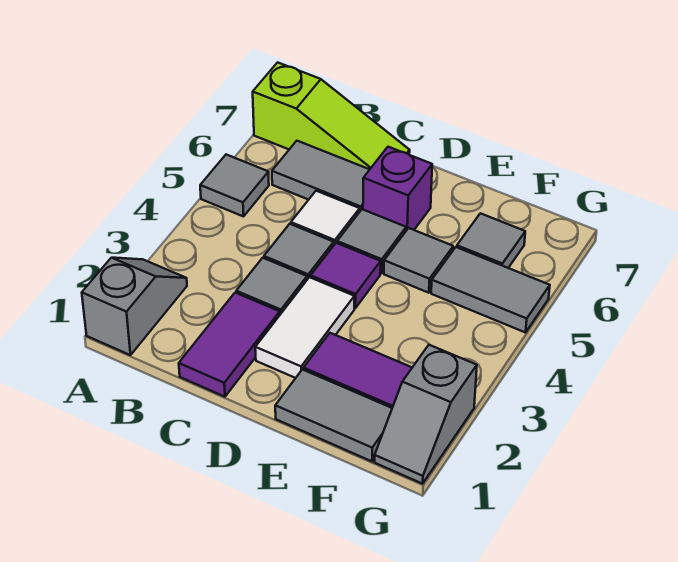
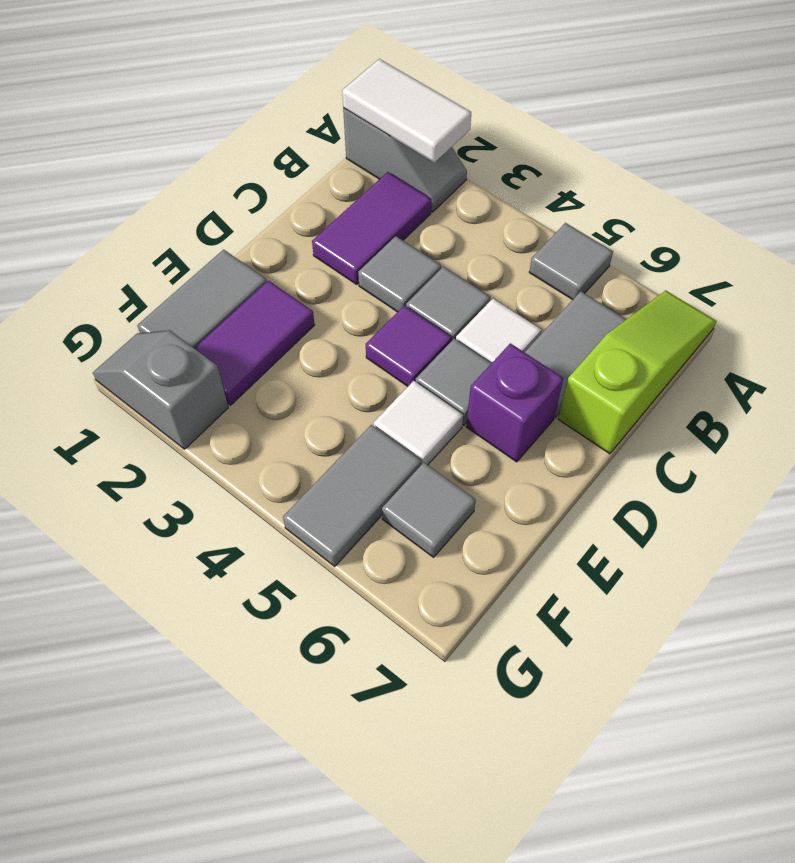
lime slope A7:C7 level 1 top A -> lime slope A7:C7 level 1 top C
purple tile C1:C2 level 1 -> purple tile B2:C2 level 1
white tile D2:D3 level 1 -> white tile A1:A2 level 2
grey tile E5 level 1 -> white tile E5 level 1

